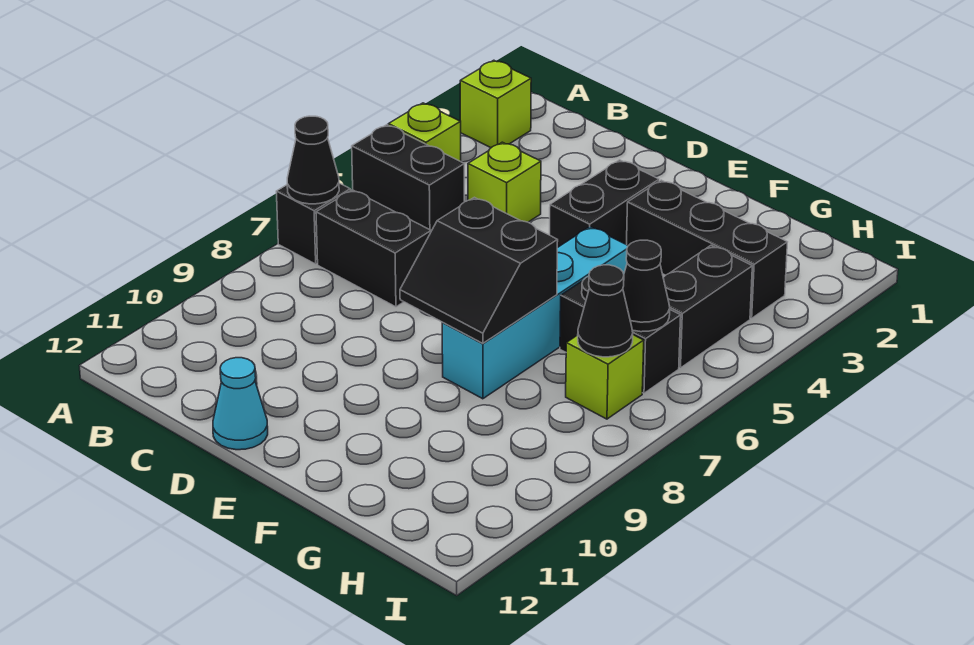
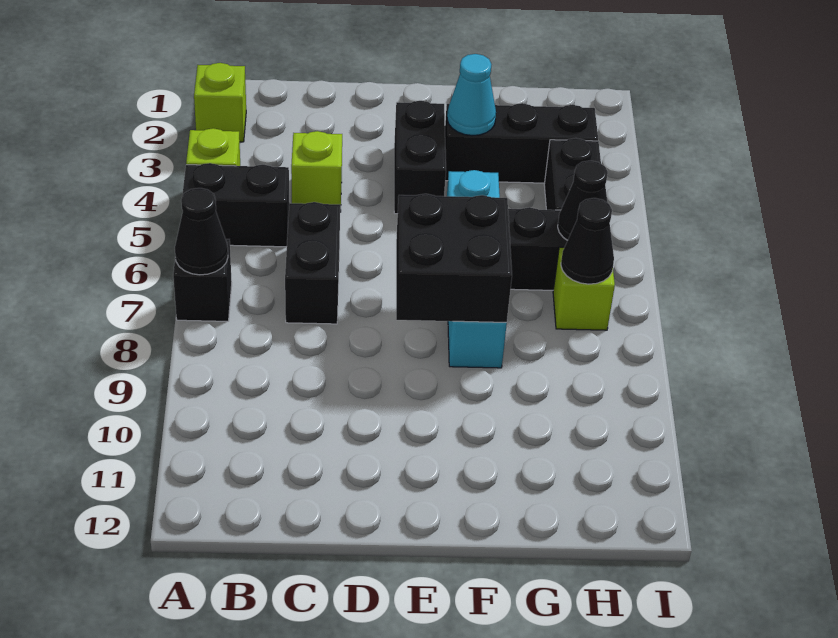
black brick B7:C7 level 1 -> black brick C6:C7 level 1
cyan cone D12 level 1 -> cyan cone F3 level 2
black slope E7:F8 level 2 top 7 -> black brick E7:F8 level 2

